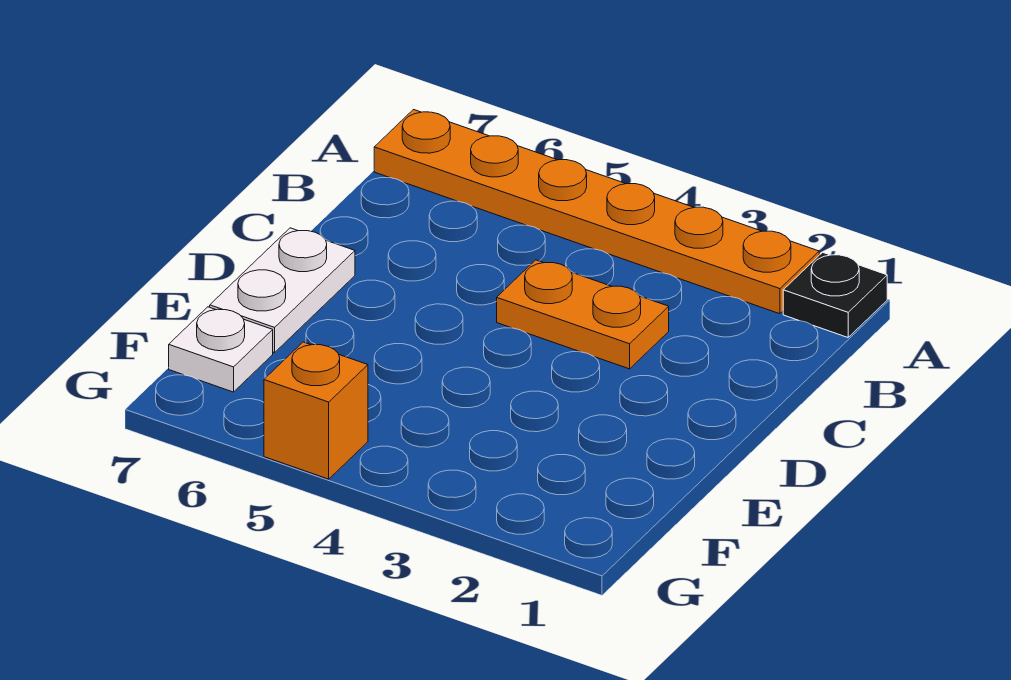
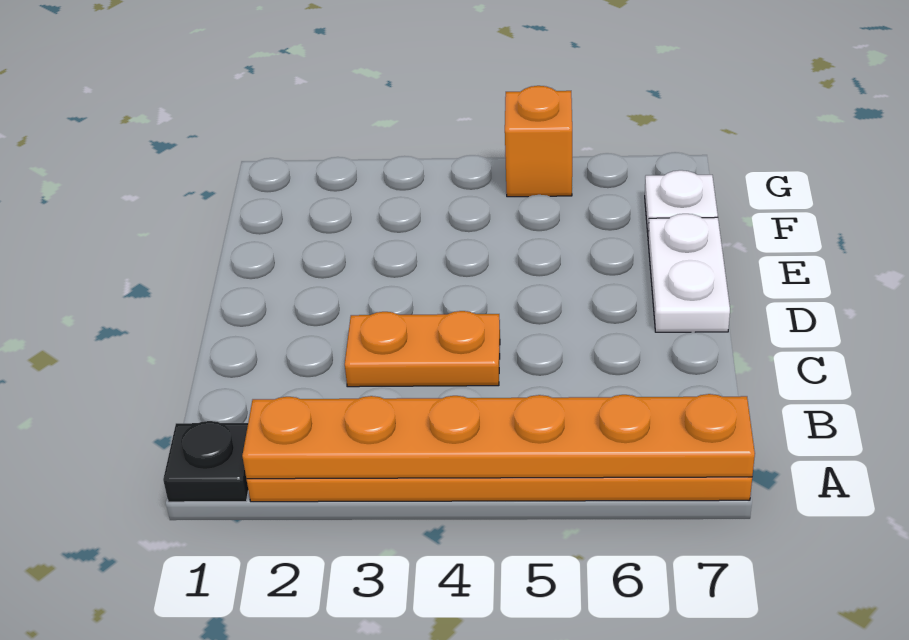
none -> orange plate A2:A7 level 2

